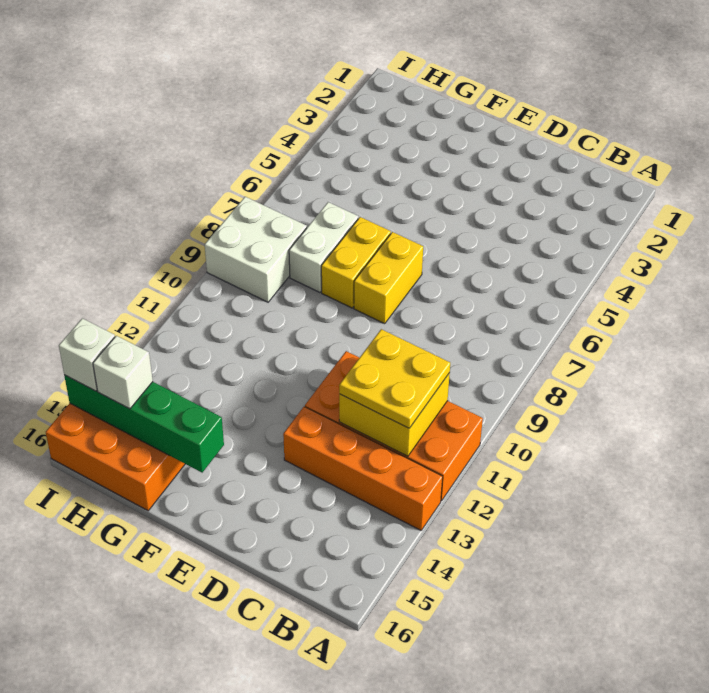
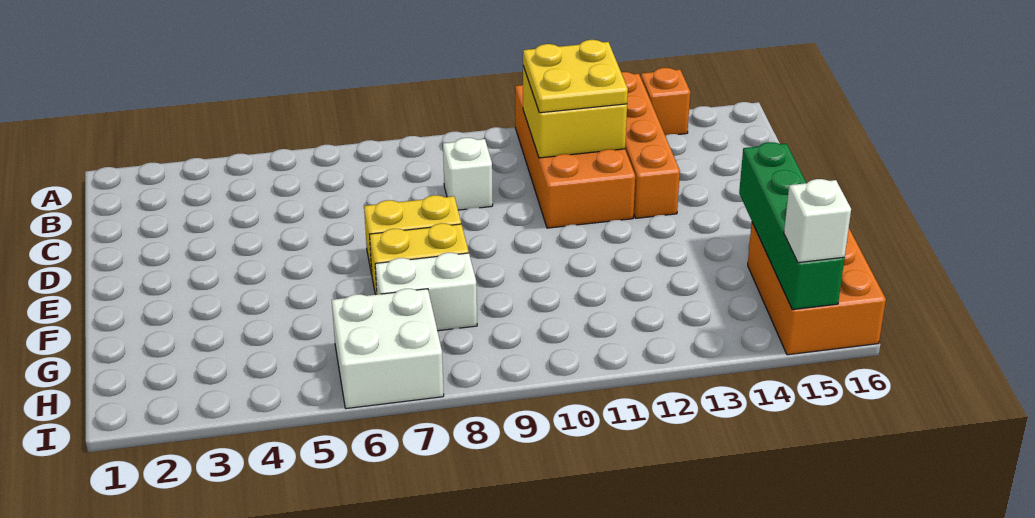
none -> orange brick A14 level 1
white brick H8:I9 level 1 -> white brick H6:I7 level 1
white brick H15 level 3 -> white brick C9 level 1

